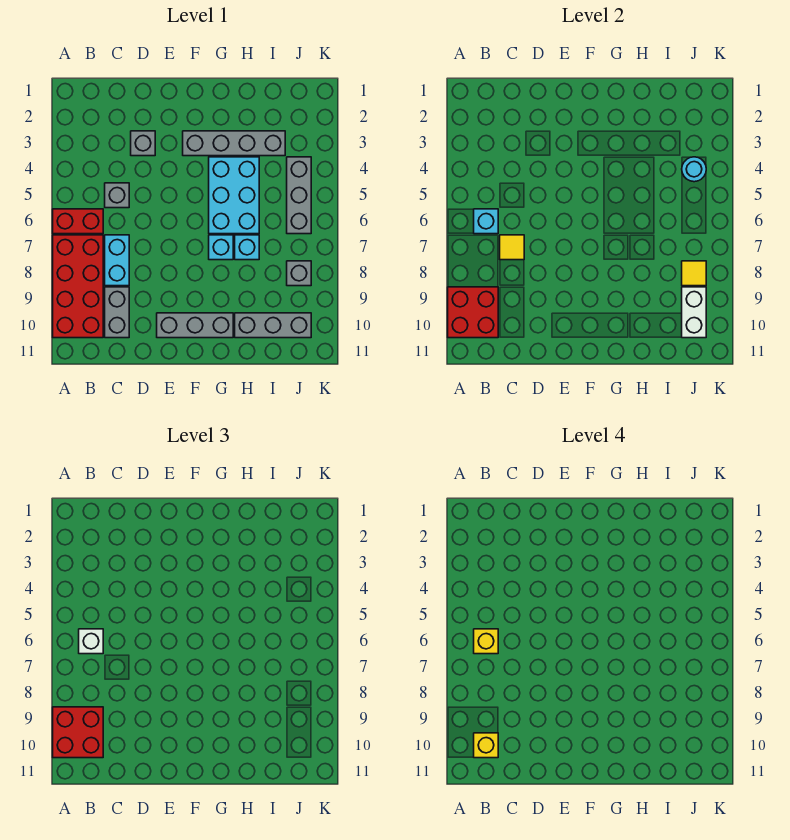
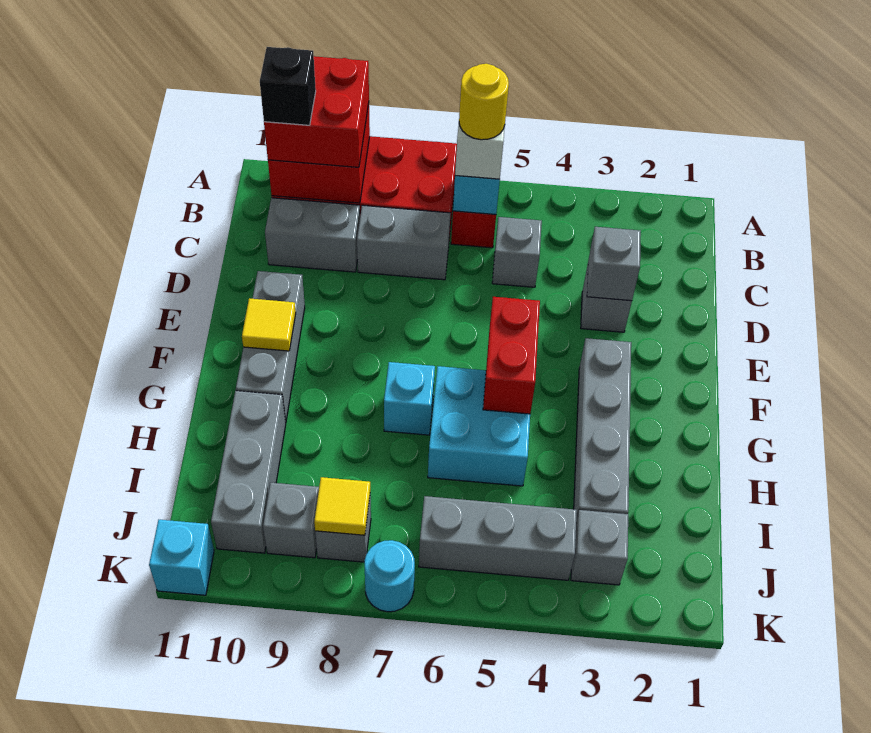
yellow brick B6 level 4 -> yellow round brick B6 level 4
yellow brick B10 level 4 -> black brick B10 level 4
cyan brick C7:C8 level 1 -> grey brick C7:C8 level 1
yellow tile C7 level 2 -> yellow tile F10 level 2
none -> grey brick D3 level 2
none -> red brick F5:G5 level 2
cyan brick G4:H6 level 1 -> cyan brick G5:H6 level 1
cyan brick H7 level 1 -> cyan brick K11 level 1
none -> grey brick J3 level 1
cyan round brick J4 level 2 -> cyan round brick K7 level 1
none -> grey brick J9 level 1
white brick J9:J10 level 2 -> none

